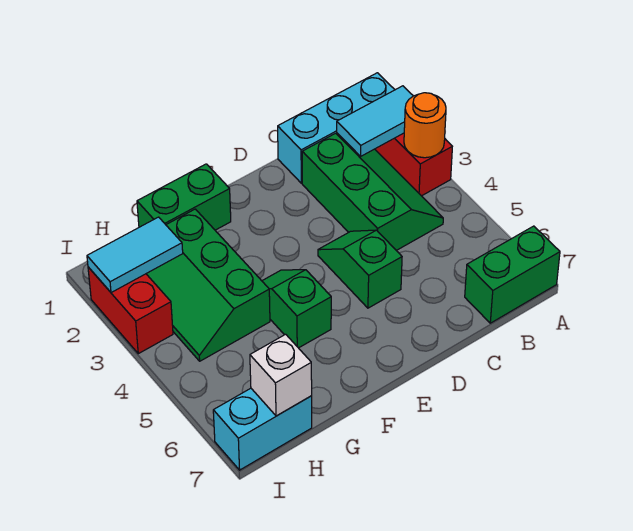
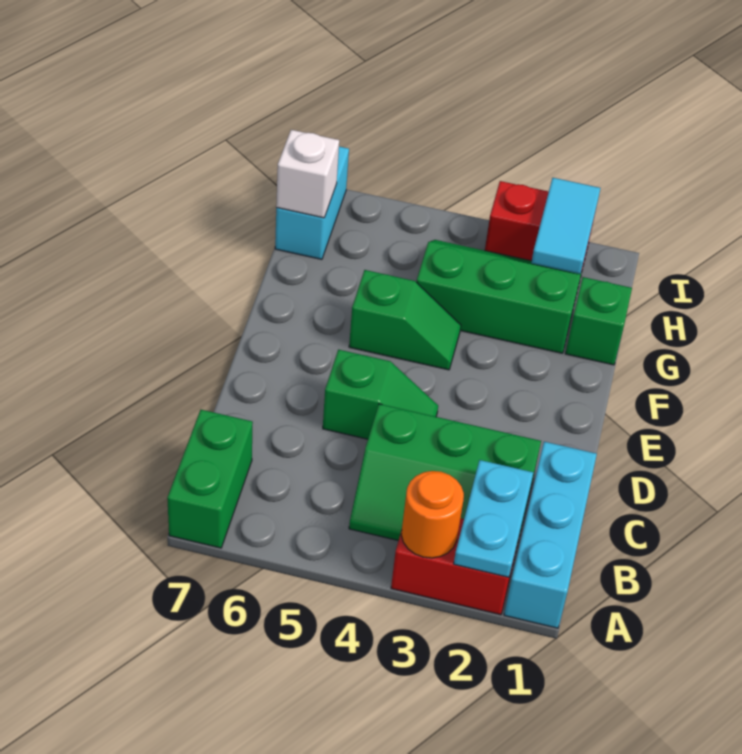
cyan tile A2:B2 level 2 -> cyan plate A2:B2 level 2
green brick F1:G1 level 1 -> green brick G1 level 1

